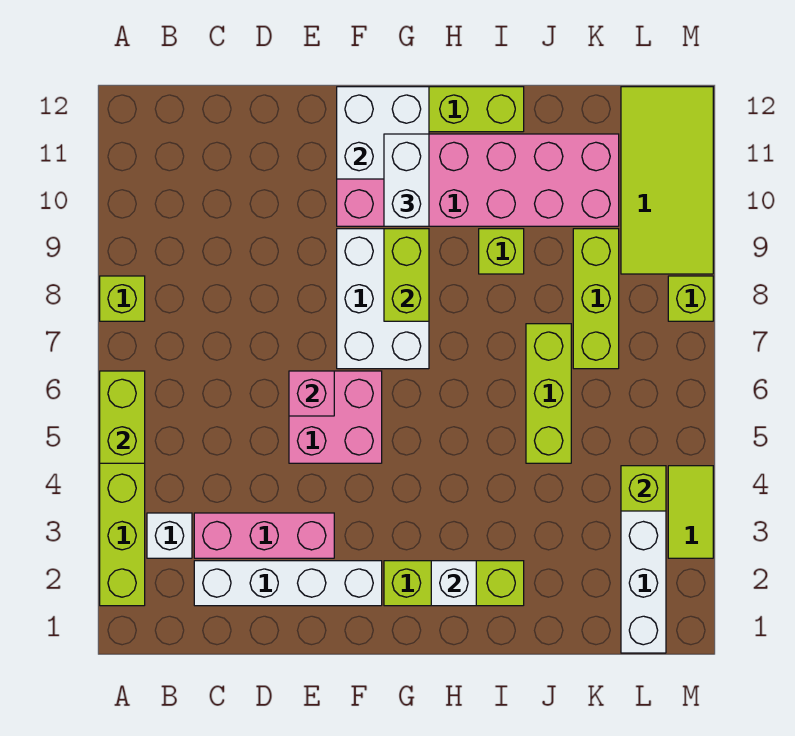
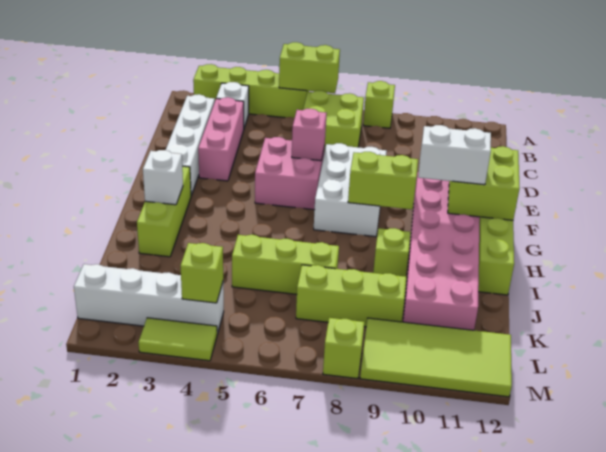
none -> lime brick B6:C7 level 1
white brick F7:G9 level 1 -> white brick E7:G8 level 1
white brick F11:G12 level 2 -> lime brick F11:G12 level 2

